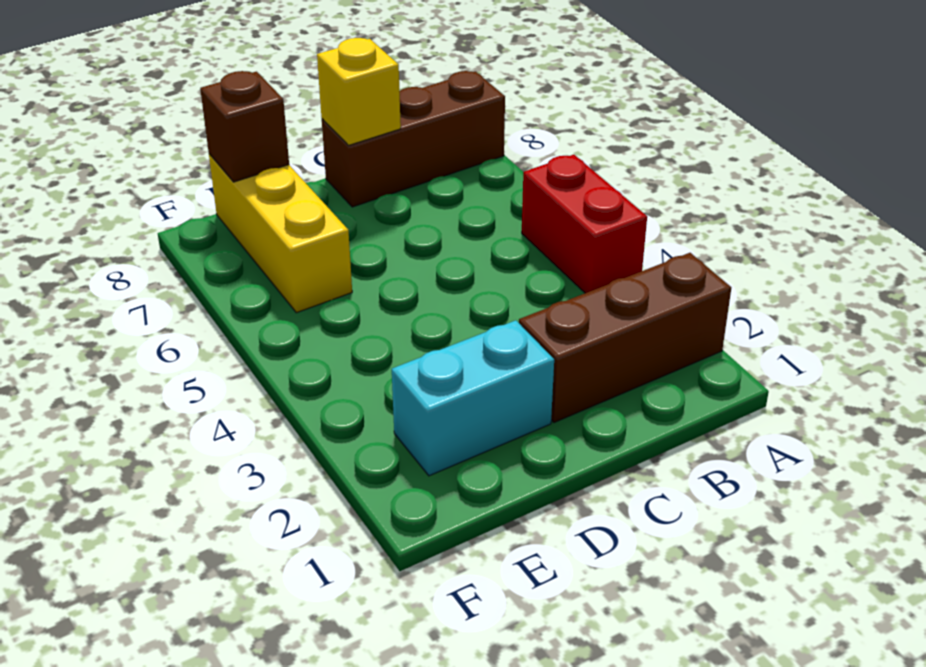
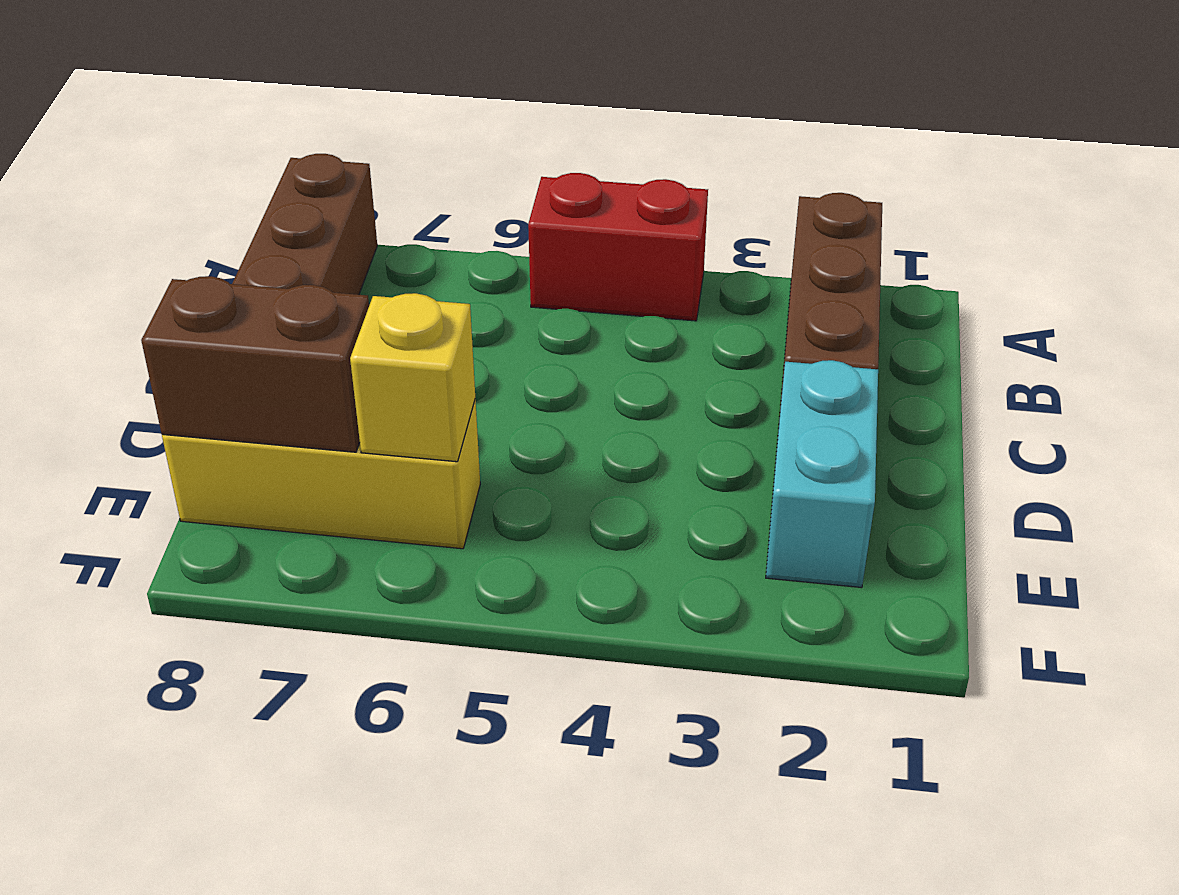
yellow brick C8 level 2 -> yellow brick E6 level 2
brown brick E8 level 2 -> brown brick E7:E8 level 2

